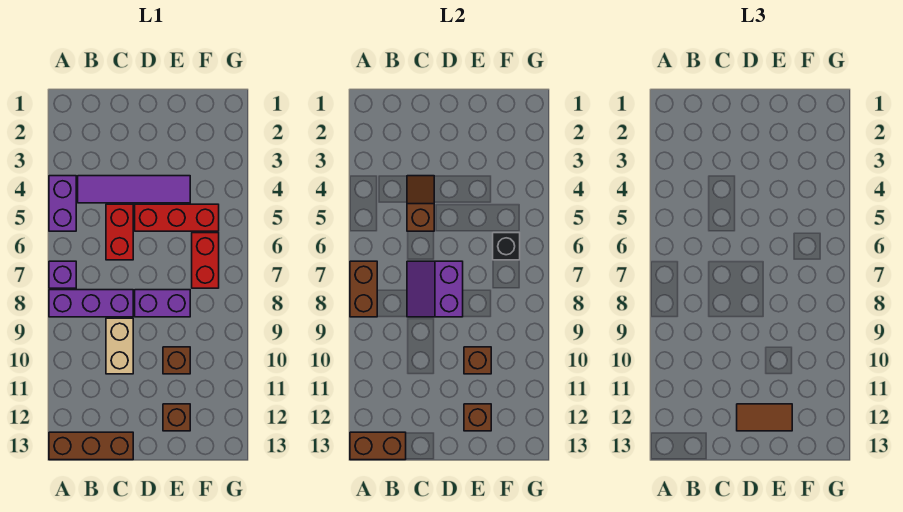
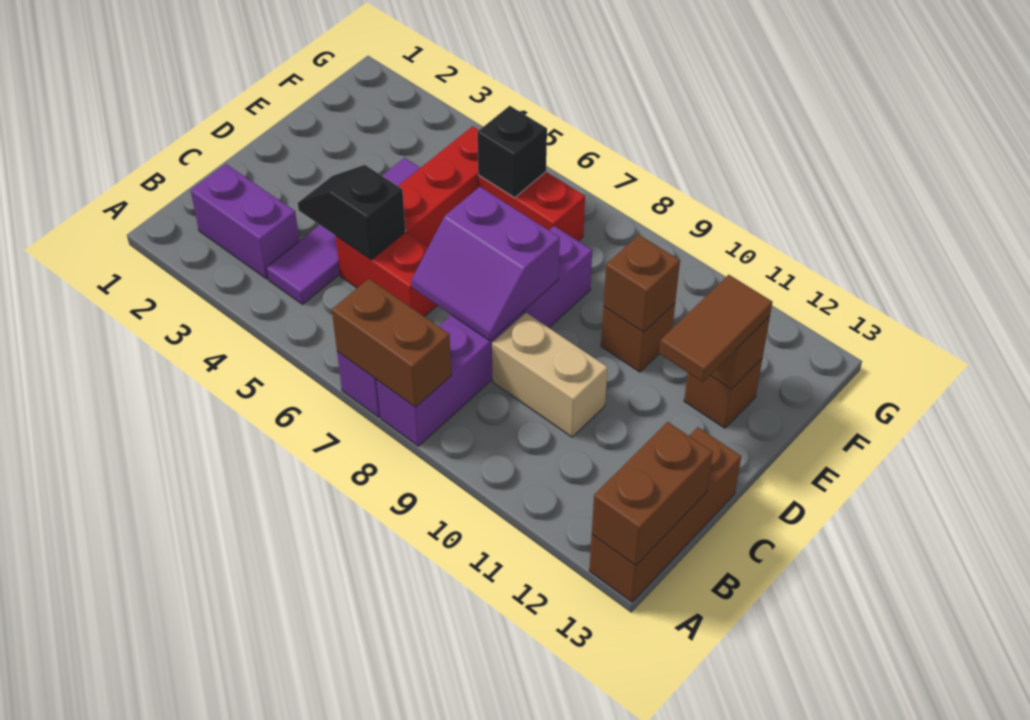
purple brick A4:A5 level 1 -> purple brick B2:B3 level 1
brown slope C4:C5 level 2 top 5 -> black slope C4:C5 level 2 top 5

